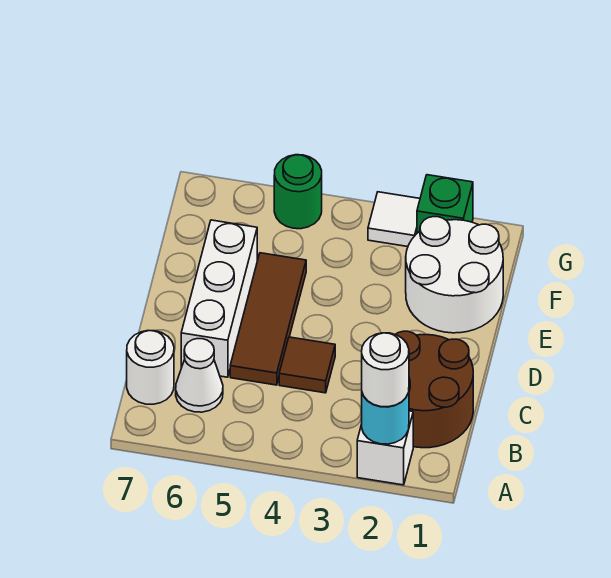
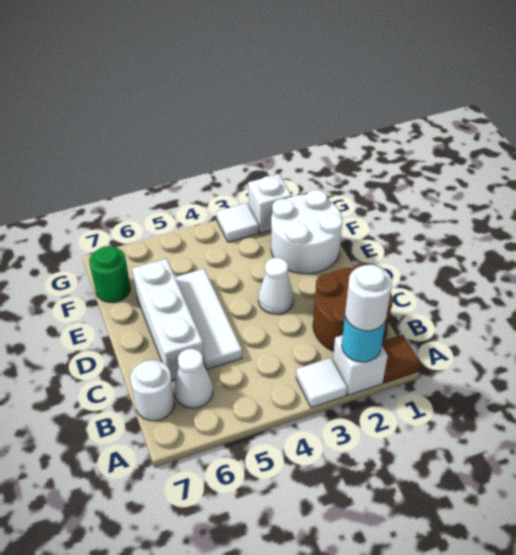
none -> white tile A3 level 1
brown tile C4 level 1 -> brown tile A1 level 1
brown tile C5:E5 level 1 -> white tile C5:E5 level 1
none -> white cone D3 level 1
green brick G2 level 1 -> white brick G2 level 1
green round brick G5 level 1 -> green round brick F7 level 1

